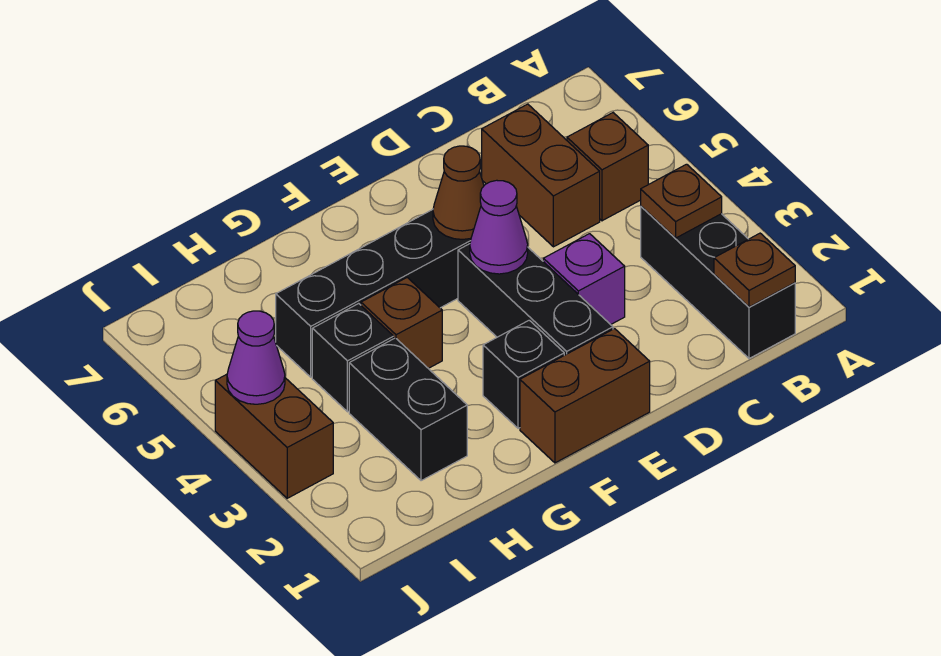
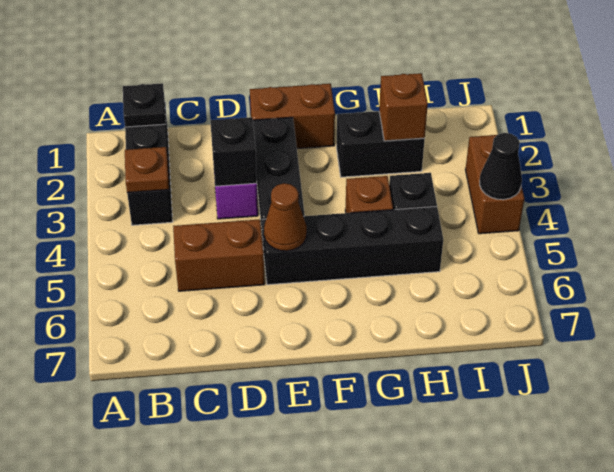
brown plate B1 level 2 -> black plate B1 level 2
brown brick B5 level 1 -> brown brick H2 level 2
brown brick C5:C6 level 1 -> brown brick C5:D5 level 1
purple cone E4 level 2 -> none
black brick F2 level 1 -> black brick D3 level 2
black brick H2:H3 level 1 -> black brick G2:H2 level 1
purple cone J4 level 2 -> black cone J4 level 2

